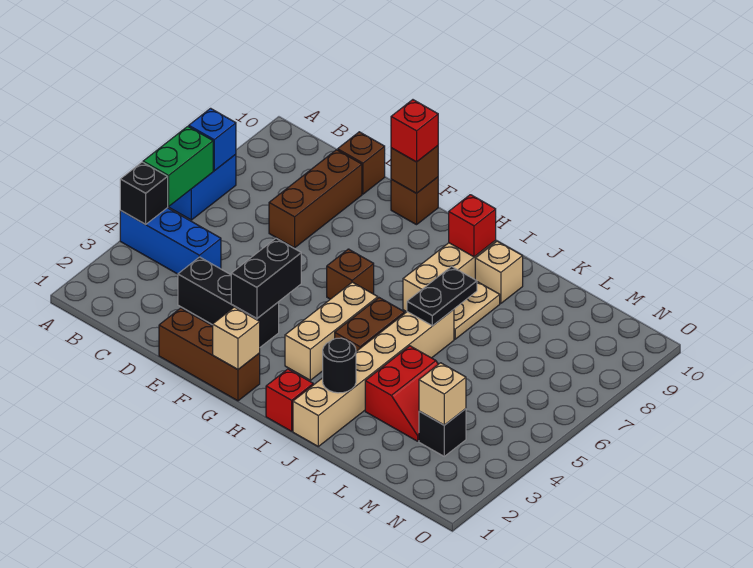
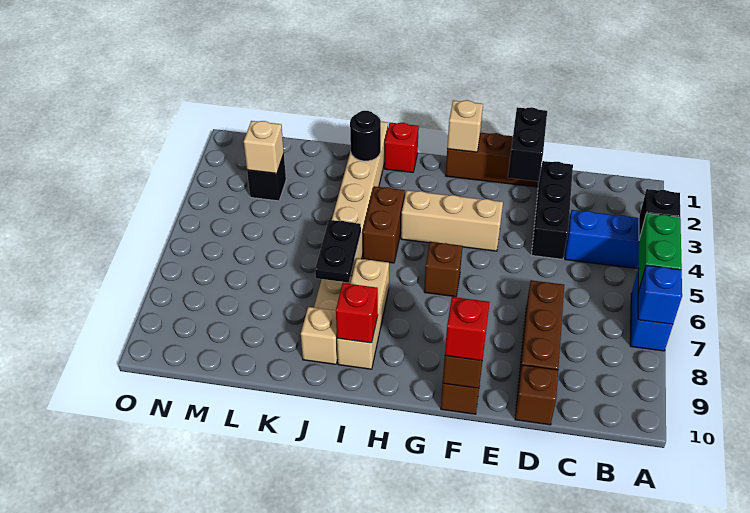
black brick D3:F3 level 1 -> black brick D2:D4 level 1
black brick F3:F4 level 2 -> black brick E1:E2 level 2
tan brick H3:H5 level 1 -> tan brick F4:H4 level 1
red slope K3:L4 level 1 top K -> none

